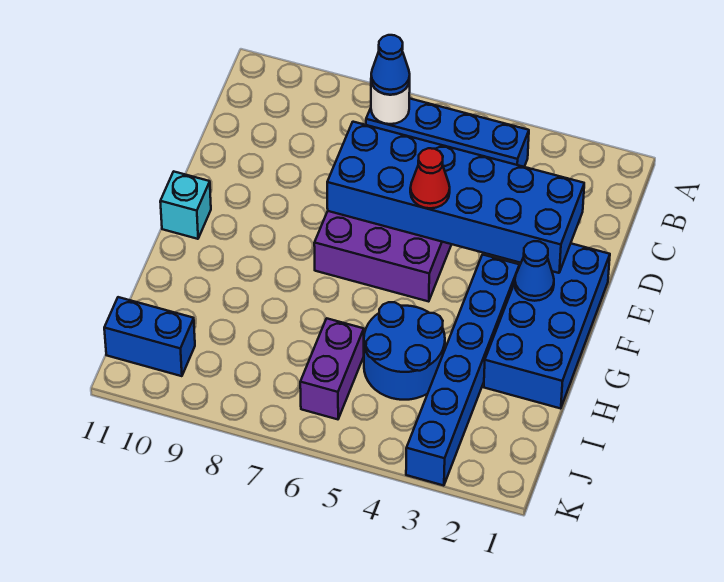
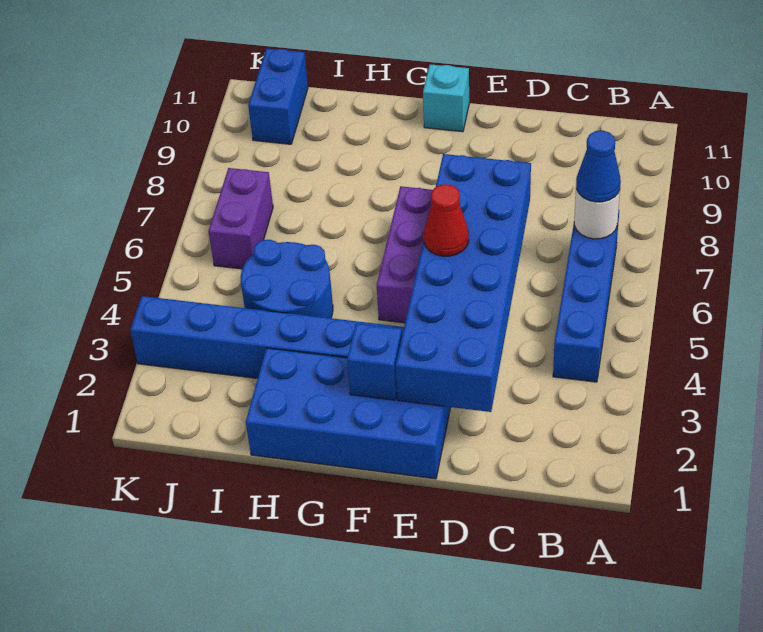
blue cone F2 level 2 -> blue brick F2 level 2
purple brick I6:J6 level 1 -> purple brick J6:J7 level 1

